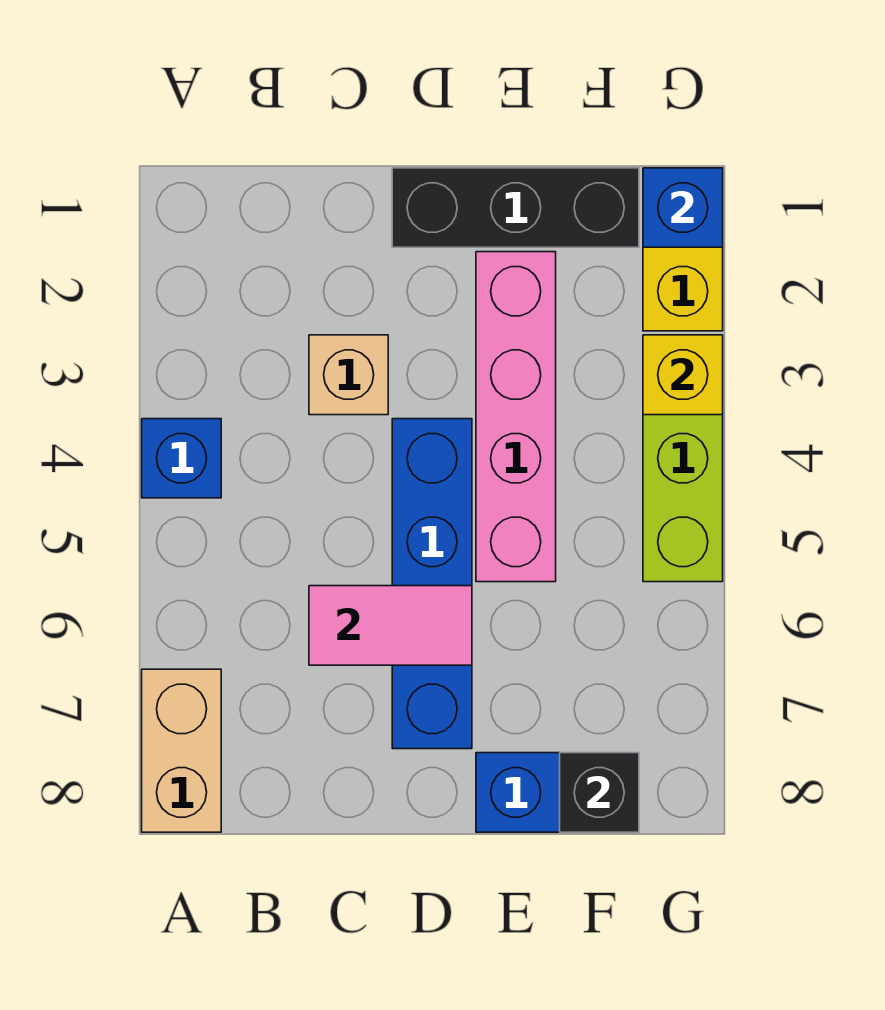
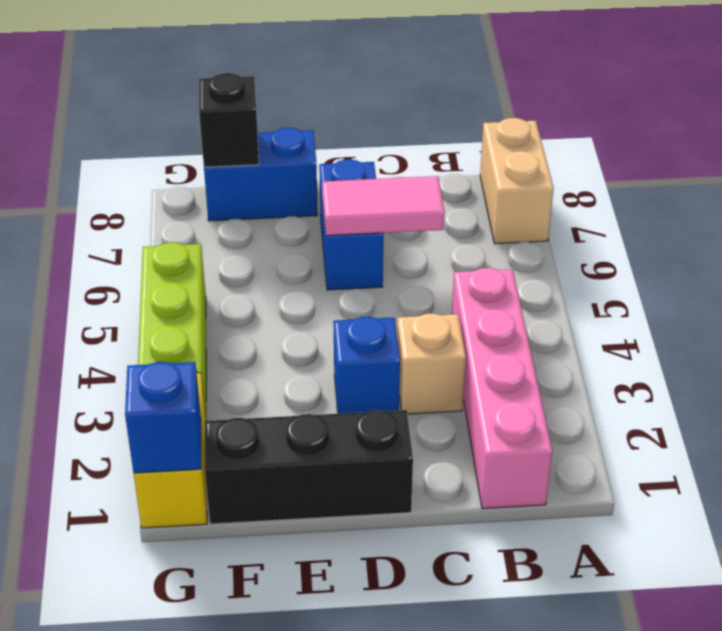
blue brick A4 level 1 -> blue brick D3 level 1
blue brick D4:D7 level 1 -> blue brick D6:D7 level 1
pink brick E2:E5 level 1 -> pink brick B1:B4 level 1
yellow brick G3 level 2 -> none

